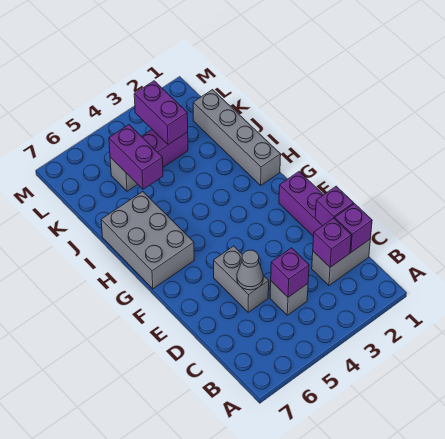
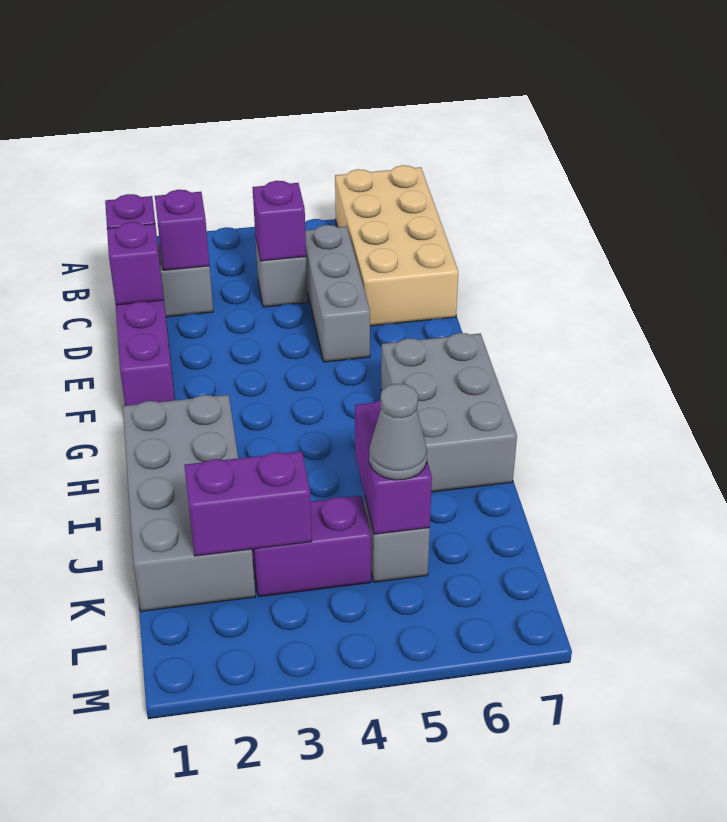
none -> tan brick A6:D7 level 1
grey brick D5:E5 level 1 -> grey brick C5:E5 level 1
grey cone D5 level 2 -> grey cone K5 level 3
grey brick H1:K1 level 1 -> grey brick H1:K2 level 1
purple brick K3:L3 level 2 -> purple brick K2:K3 level 2

